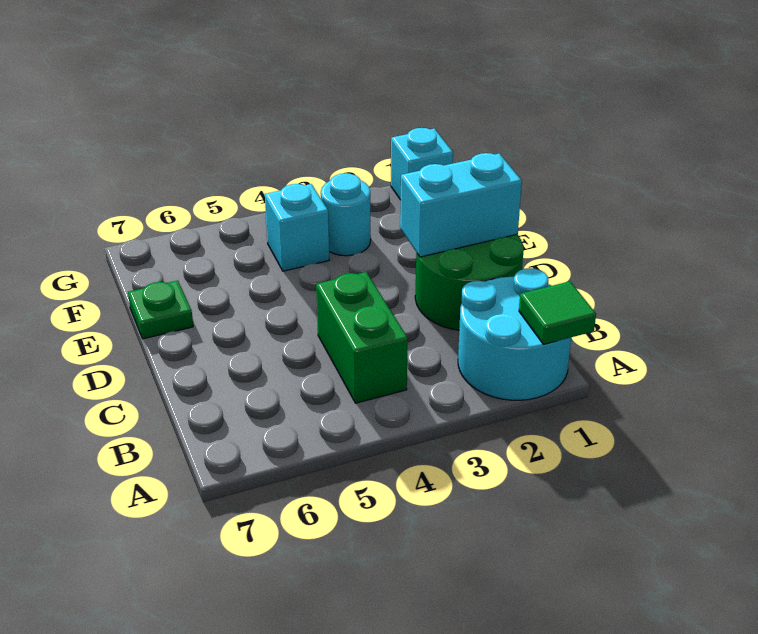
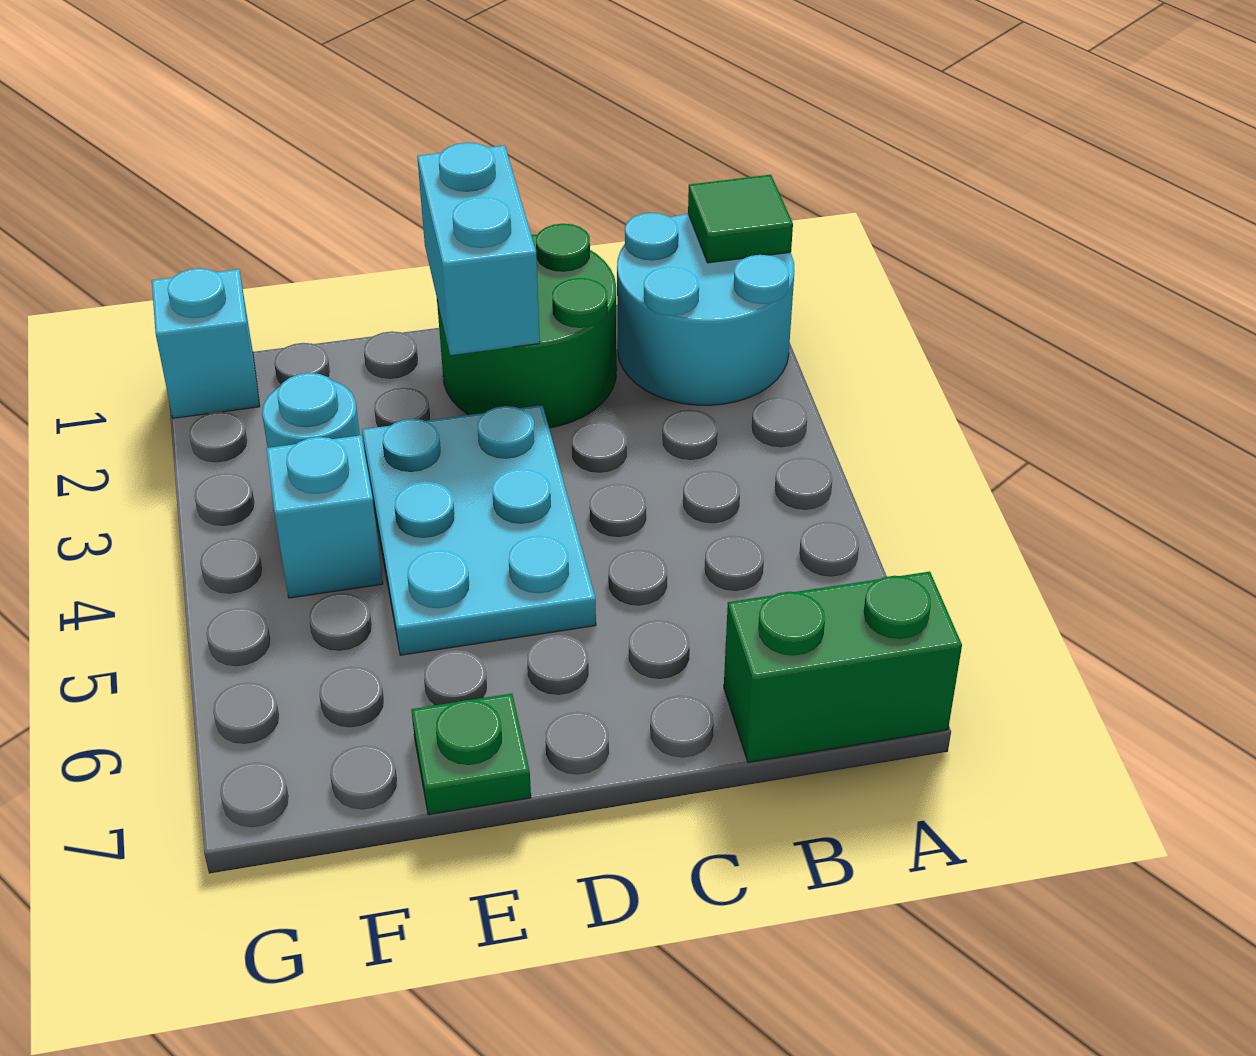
green brick B4:C4 level 1 -> green brick A7:B7 level 1
none -> cyan plate D3:E5 level 1

